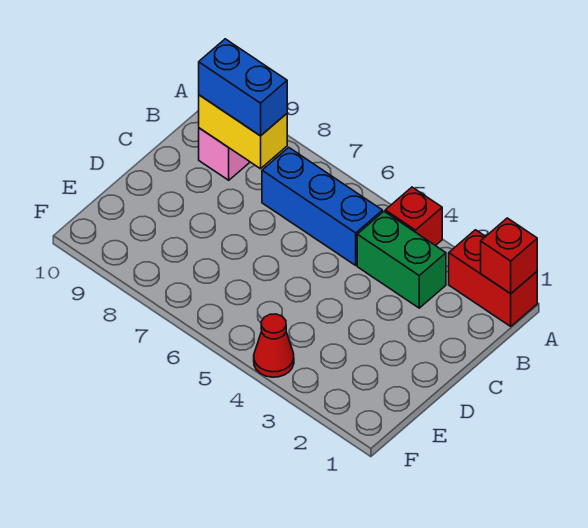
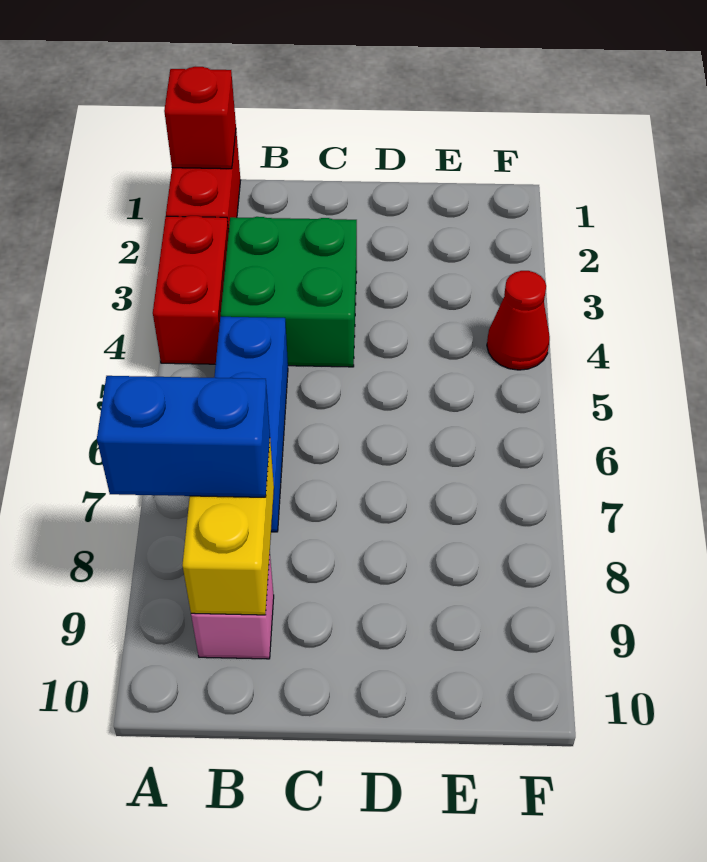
red brick A4 level 1 -> red brick A3:A4 level 1
green brick B3:B4 level 1 -> green brick B3:C4 level 1
blue brick B8:B9 level 3 -> blue brick A8:B8 level 3

